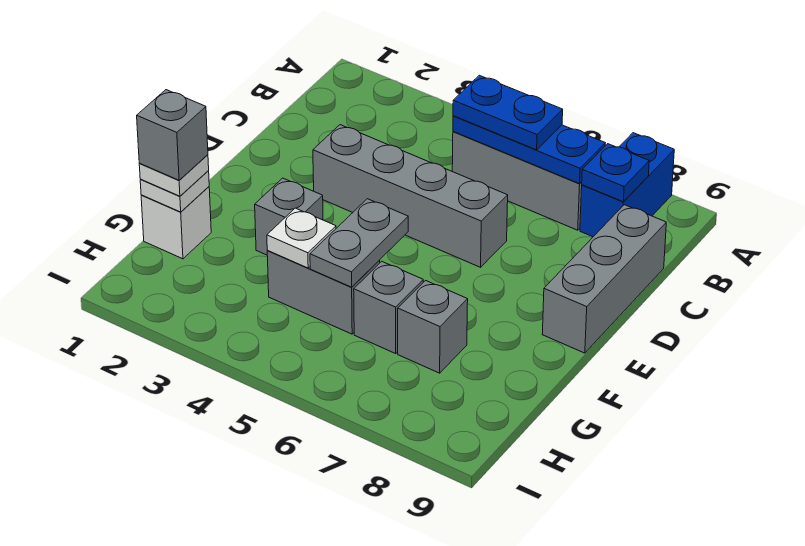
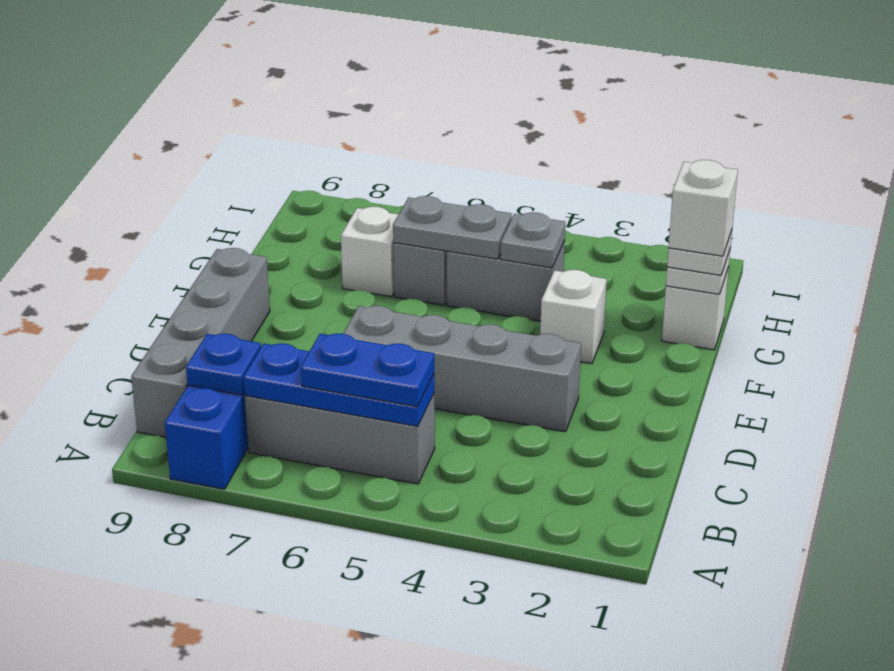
grey brick C9:E9 level 1 -> grey brick B9:E9 level 1
grey brick F3 level 1 -> white brick F3 level 1
grey plate F5:G5 level 2 -> grey plate G5:G6 level 2
grey brick G1 level 4 -> white brick G1 level 4
white plate G4 level 2 -> grey plate G4 level 2
grey brick G7 level 1 -> white brick G7 level 1

